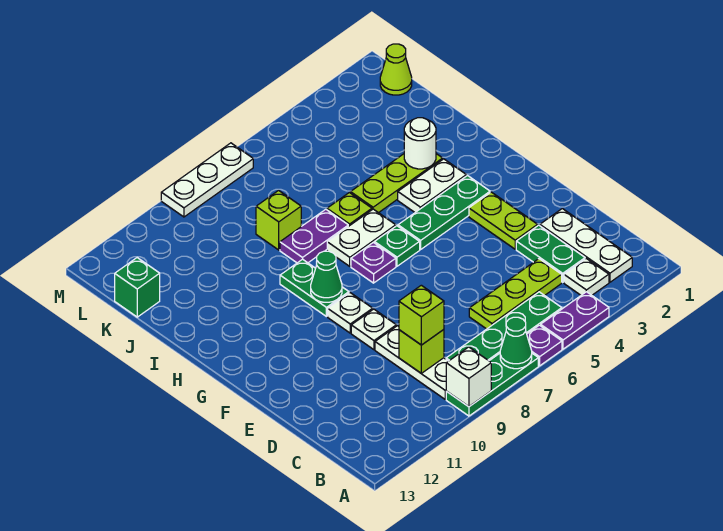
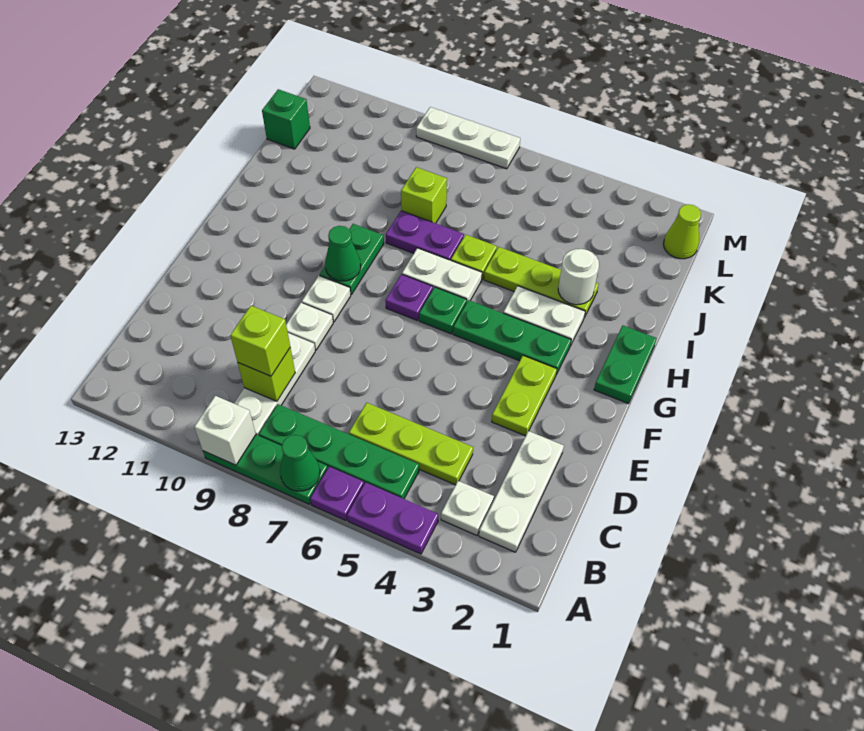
green plate C3:D3 level 1 -> green plate G1:H1 level 1

